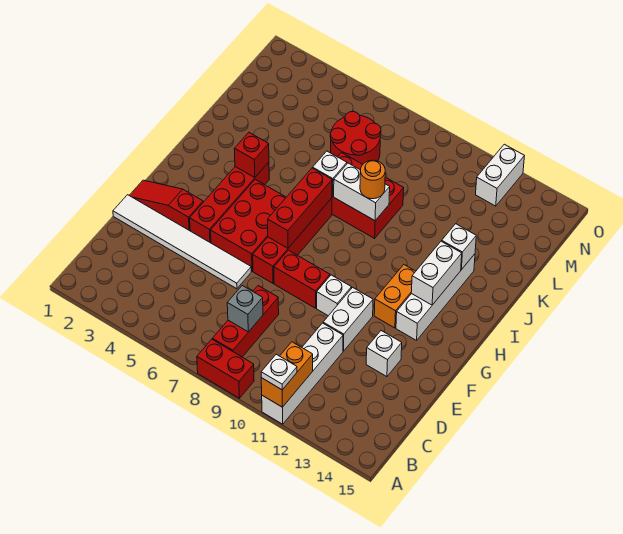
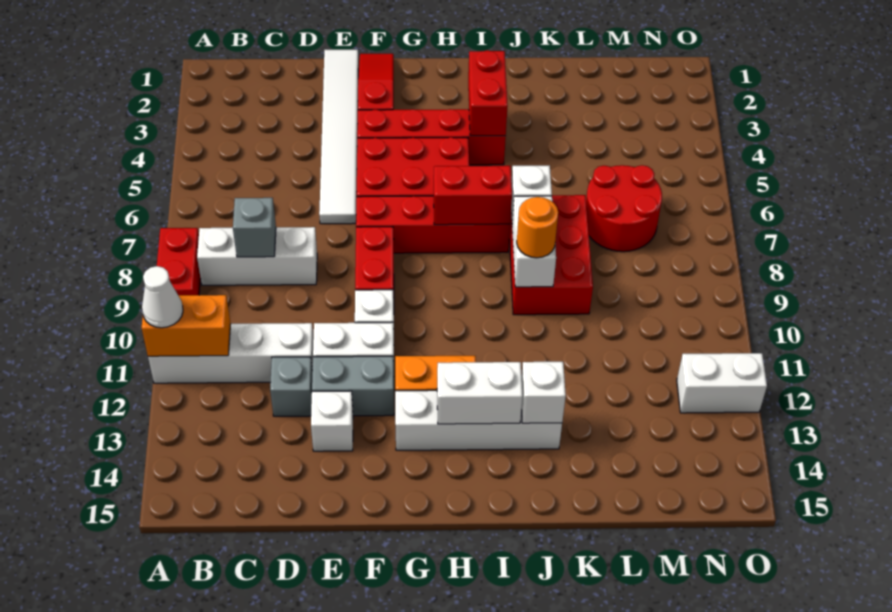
white plate A11 level 3 -> white cone A11 level 3
red brick B8:D8 level 1 -> white brick B8:D8 level 1
none -> grey brick D12 level 1
none -> grey brick E12:F12 level 1
red brick G7:I7 level 2 -> red brick H7:I7 level 2
red brick I4 level 2 -> red brick I3:I4 level 2

